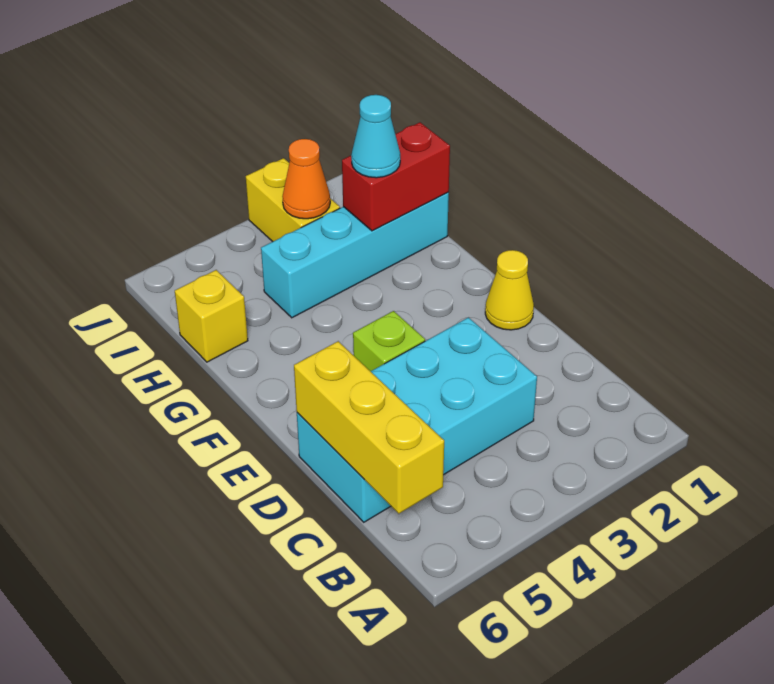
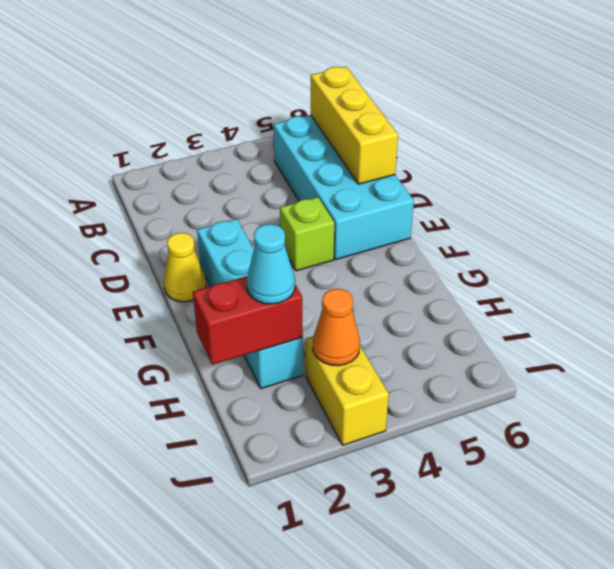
cyan brick C3:D6 level 1 -> cyan brick B5:E6 level 1
cyan brick H1:H4 level 1 -> cyan brick E2:H2 level 1
yellow brick H6 level 1 -> none

